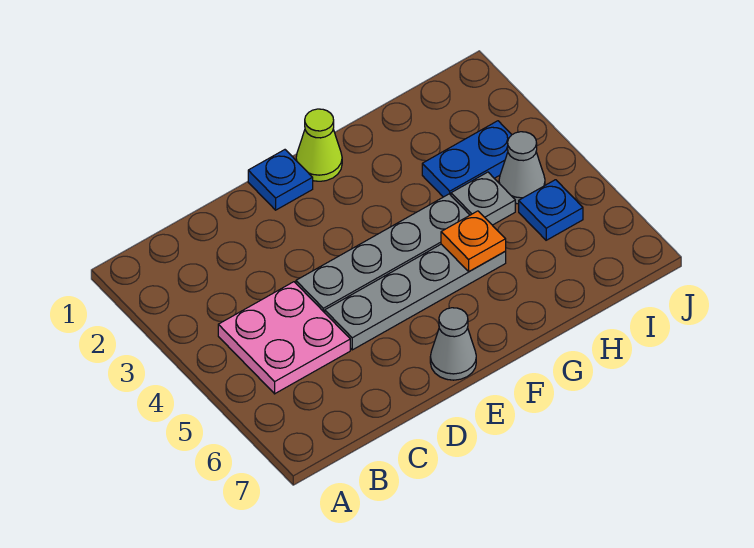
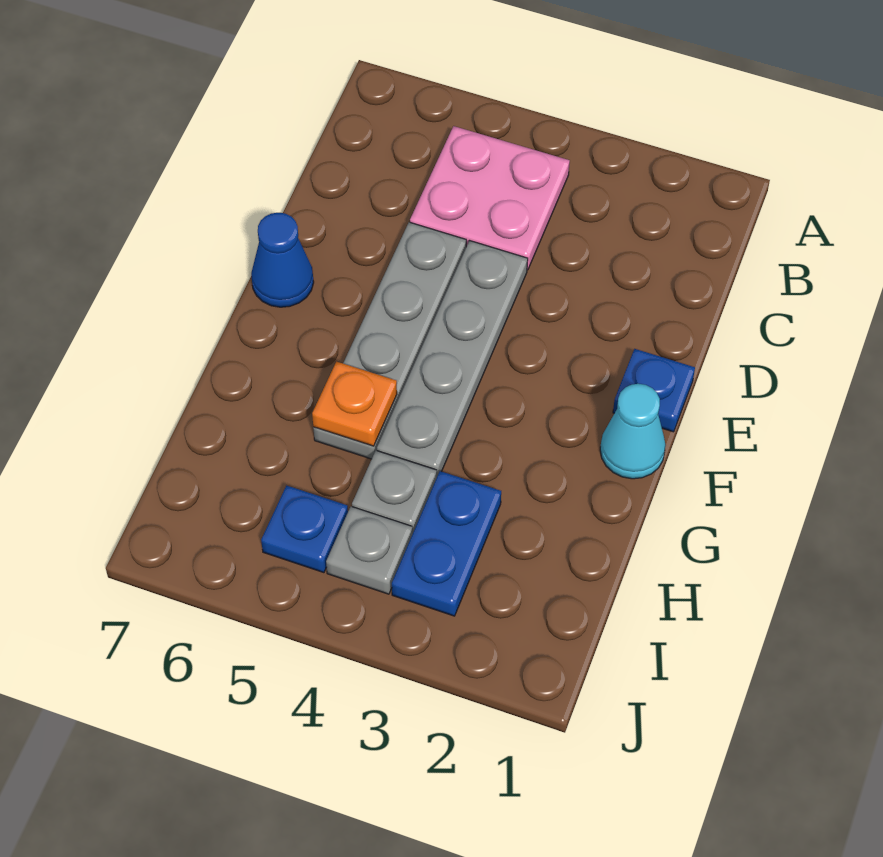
grey cone E7 level 1 -> blue cone E7 level 1
lime cone F1 level 1 -> cyan cone F1 level 1
grey cone I4 level 1 -> grey plate I4 level 1

